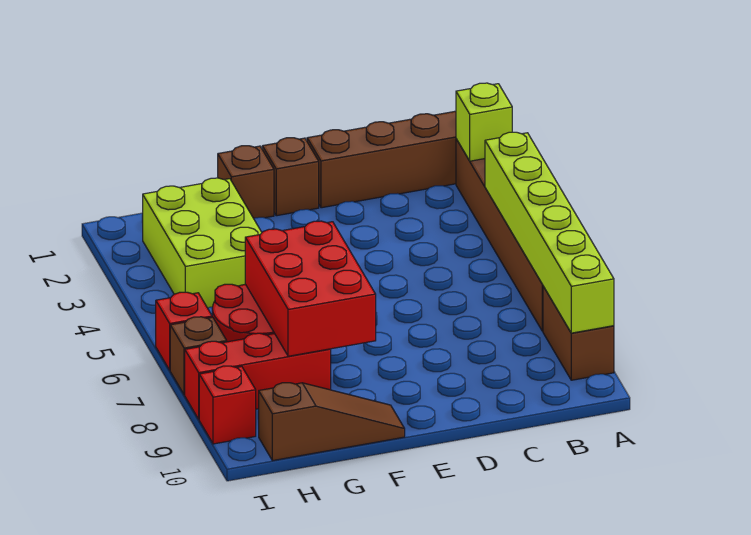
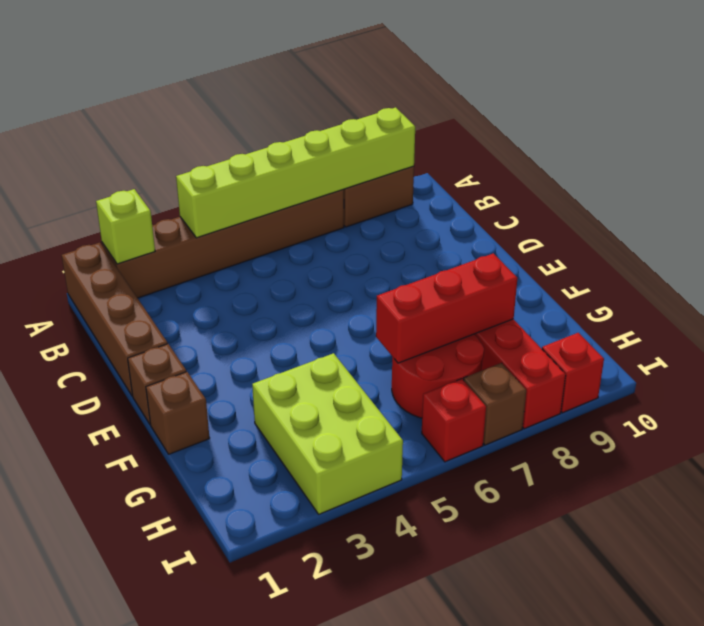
red brick F6:G8 level 2 -> red brick G6:G8 level 2
brown slope F10:H10 level 1 top H -> none
lime brick G2:H4 level 1 -> lime brick G3:I4 level 1

